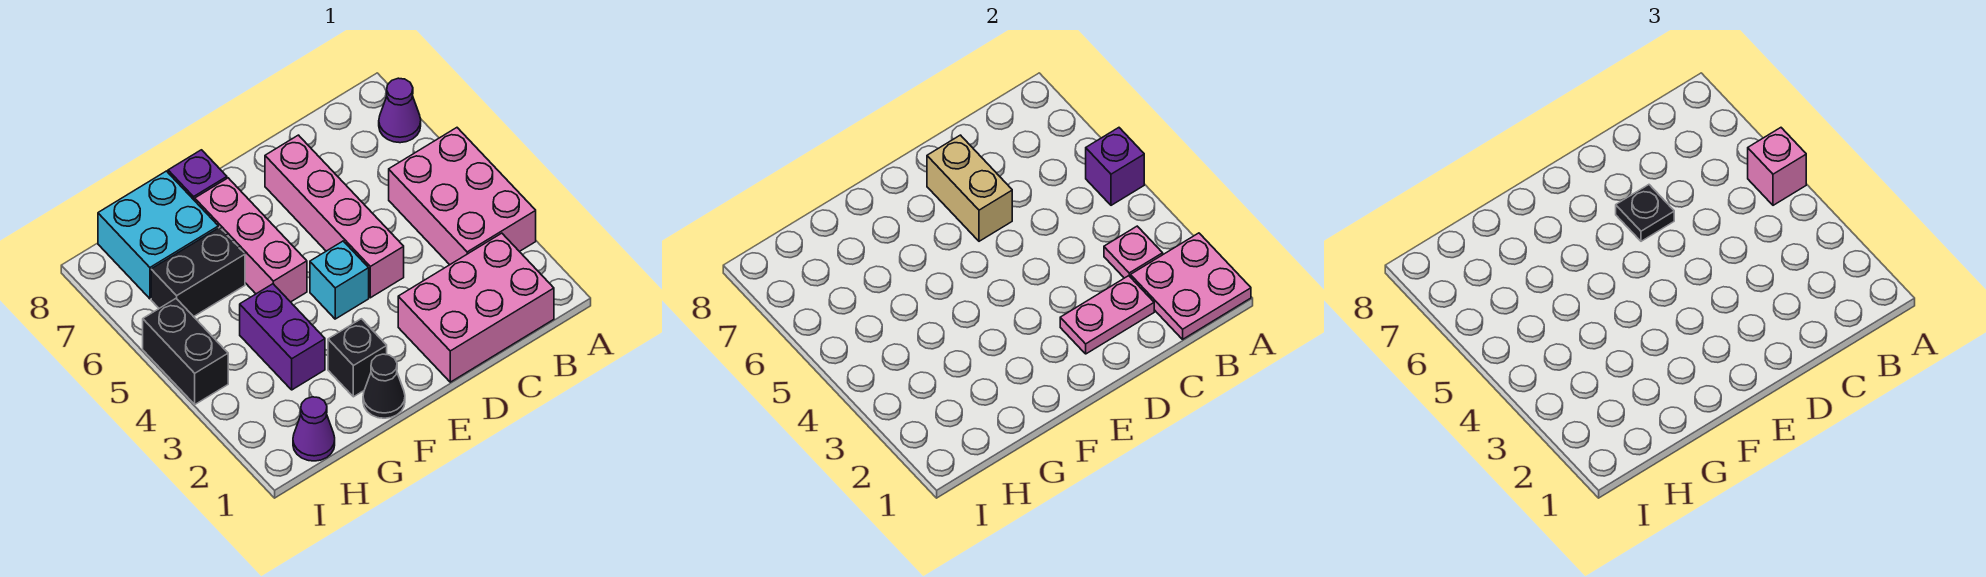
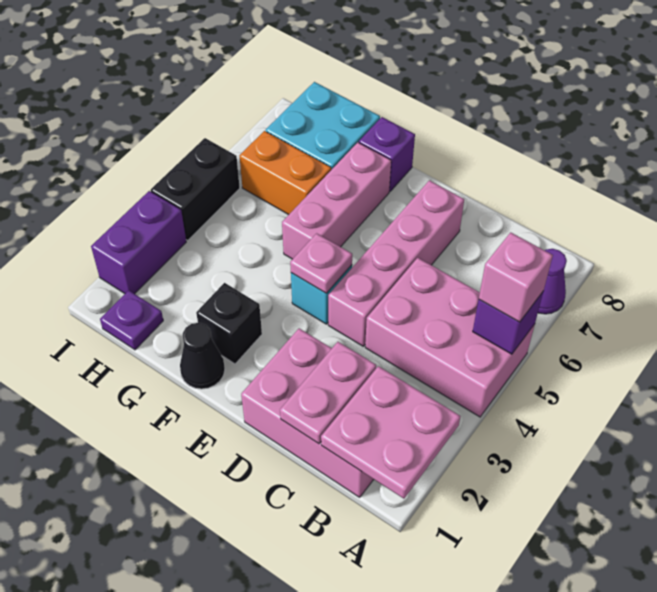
pink brick A3:B5 level 1 -> pink brick A4:C5 level 1
pink plate B3 level 2 -> pink plate E4 level 2
pink plate C2:D2 level 2 -> pink plate C1:C2 level 2
tan brick D6:D7 level 2 -> none
black plate D6 level 3 -> none
purple brick G3:G4 level 1 -> purple brick I2:I3 level 1
black brick G6:H6 level 1 -> orange brick G6:H6 level 1
purple cone H1 level 1 -> purple plate H1 level 1

